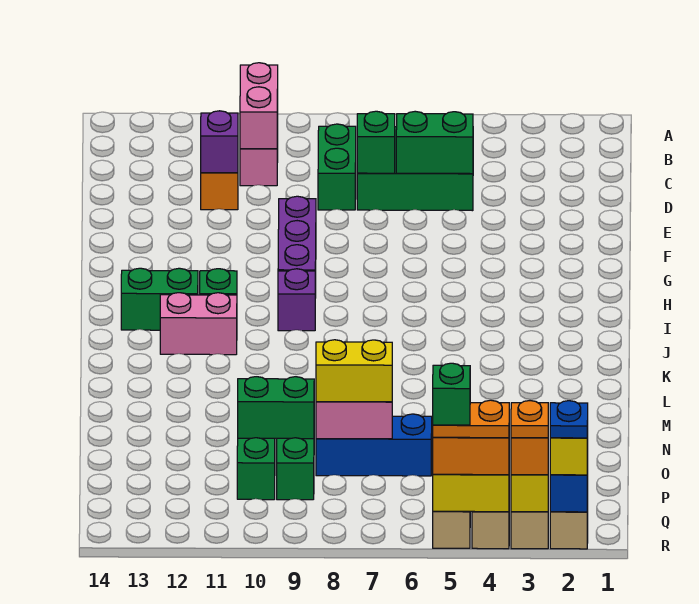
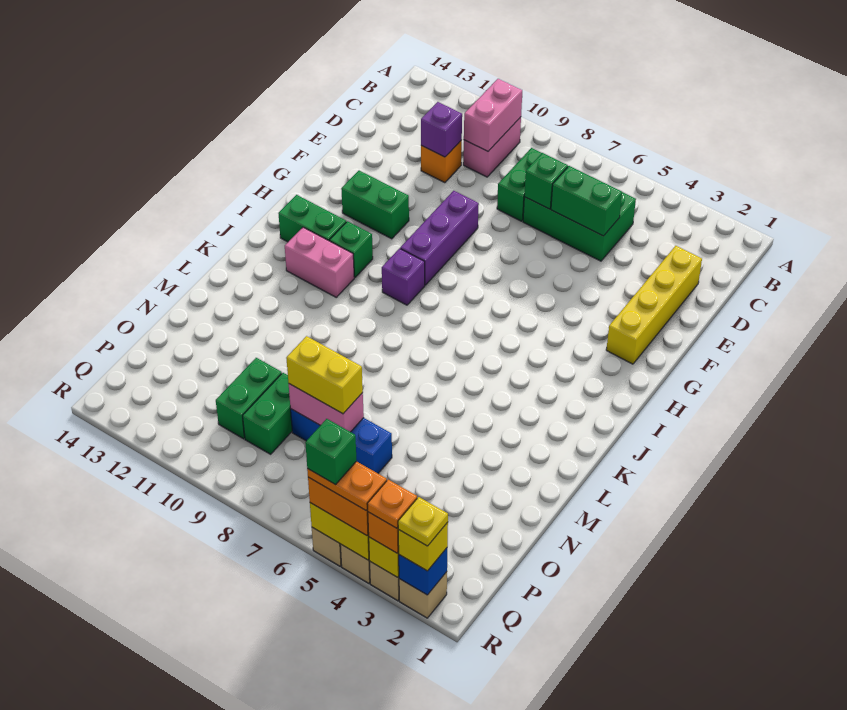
none -> yellow brick D2:G2 level 1
green brick O9:O10 level 2 -> green brick G11:G12 level 1
blue plate R2 level 4 -> yellow plate R2 level 4

